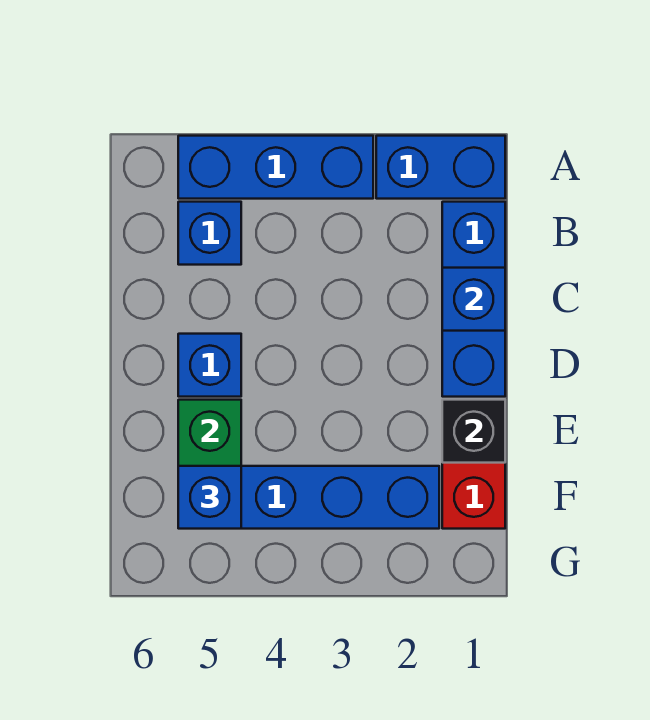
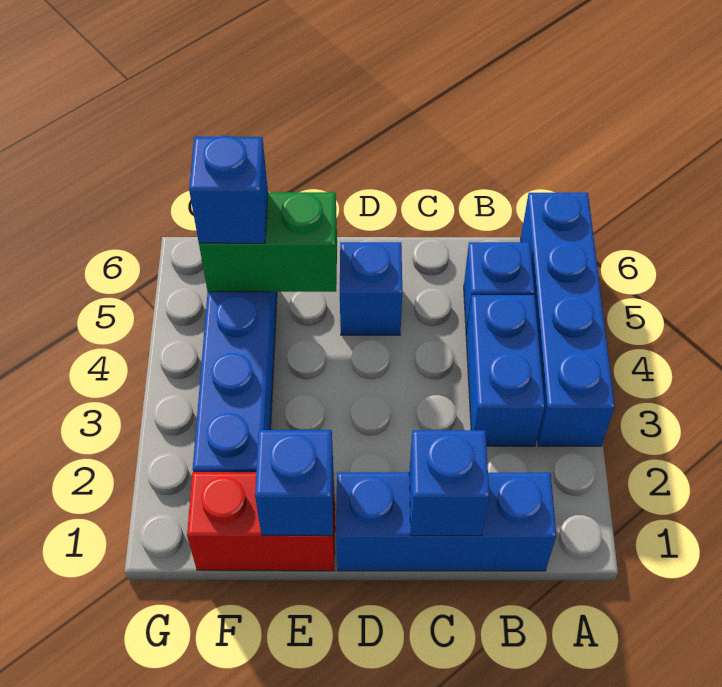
blue brick A1:A2 level 1 -> blue brick B3:B4 level 1
blue brick A3:A5 level 1 -> blue brick A3:A6 level 1
black brick E1 level 2 -> blue brick E1 level 2

